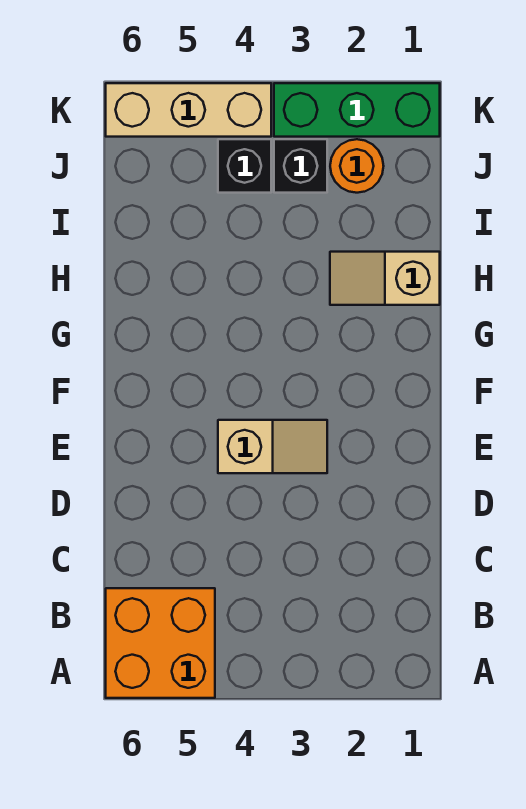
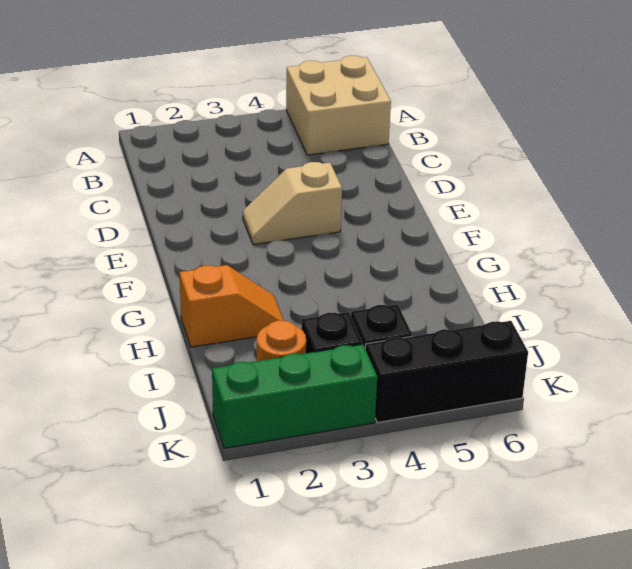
orange brick A5:B6 level 1 -> tan brick A5:B6 level 1
tan slope H1:H2 level 1 top 1 -> orange slope H1:H2 level 1 top 1
tan brick K4:K6 level 1 -> black brick K4:K6 level 1

